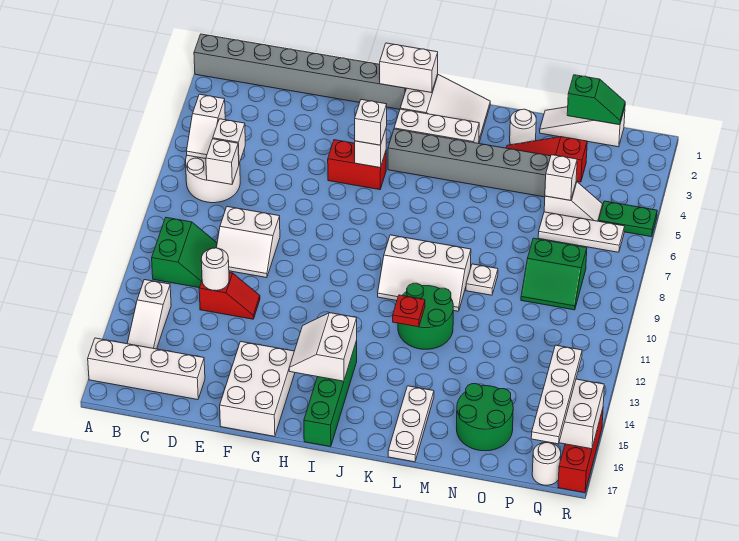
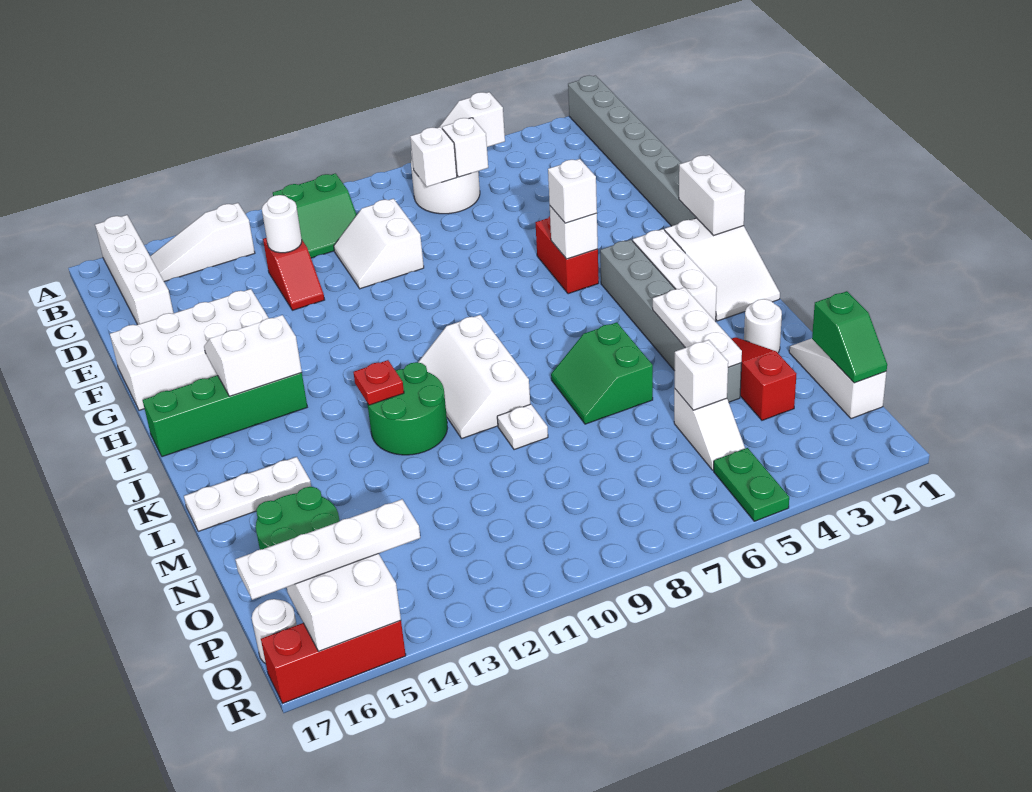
white brick F15:G17 level 1 -> white brick F14:G17 level 1
white plate O6:Q6 level 1 -> white plate L4:N4 level 2
green slope O8:P9 level 1 top 8 -> green slope L6:M7 level 1 top 6

